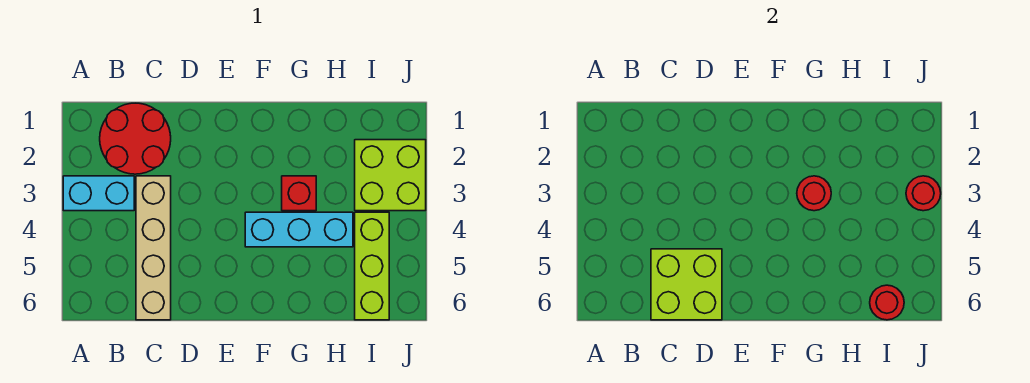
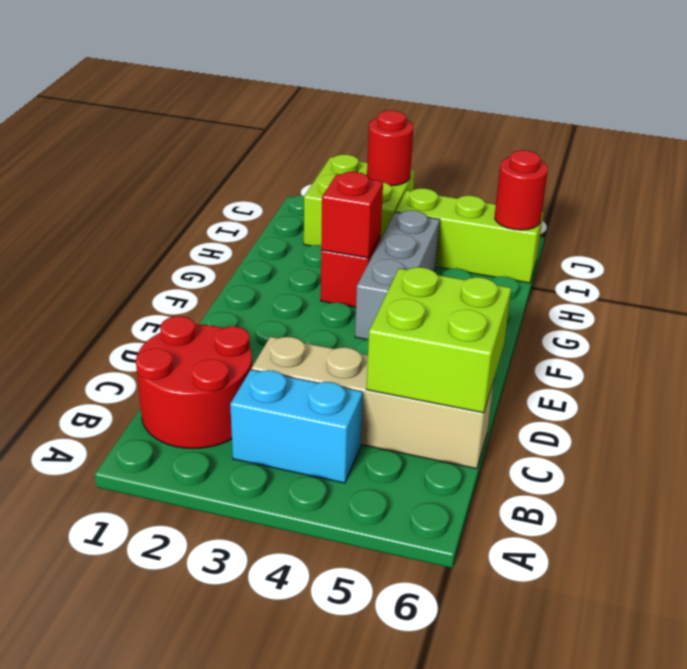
cyan brick A3:B3 level 1 -> cyan brick B3:B4 level 1
cyan brick F4:H4 level 1 -> grey brick F4:H4 level 1
red round brick G3 level 2 -> red brick G3 level 2

